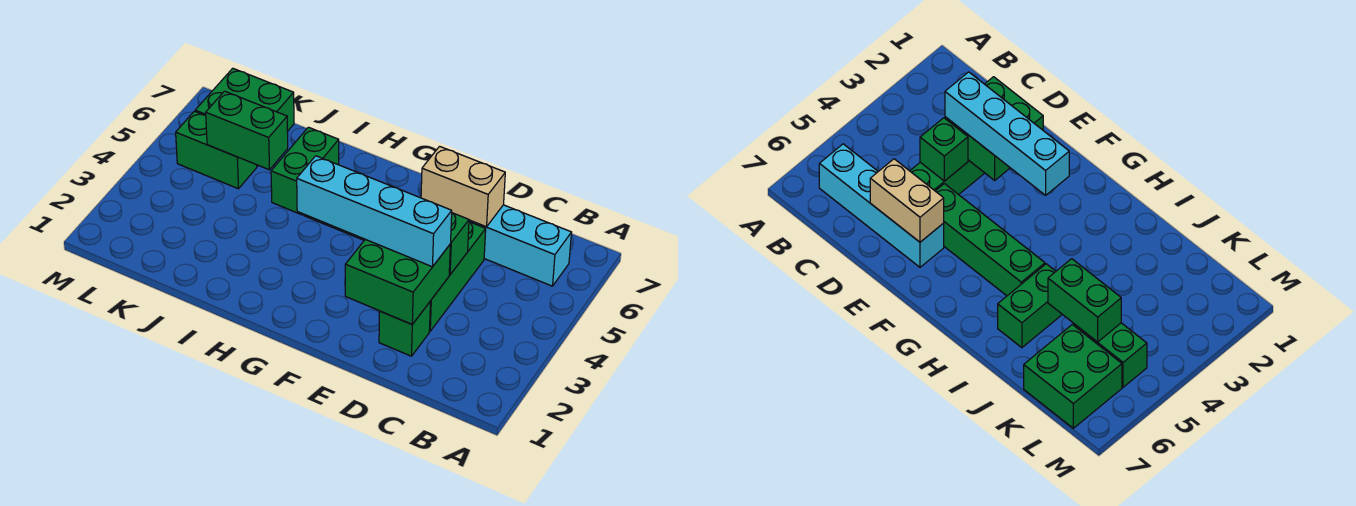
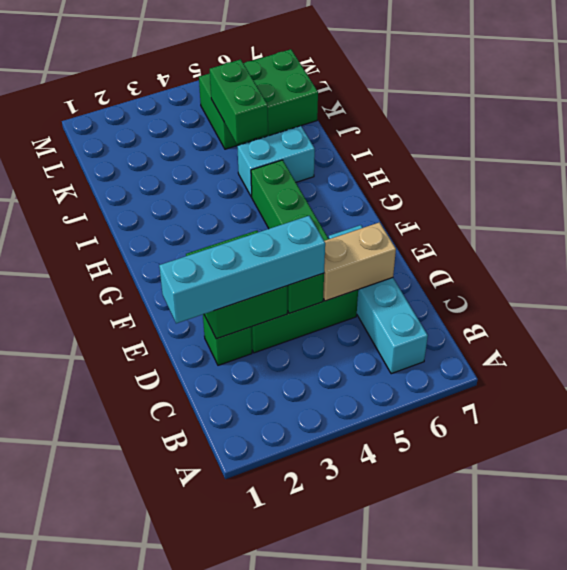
cyan brick D3:G3 level 3 -> cyan brick D1:D4 level 3
tan brick D6:E6 level 2 -> tan brick D5:D6 level 2
green brick I5:I6 level 1 -> cyan brick I5:I6 level 1

